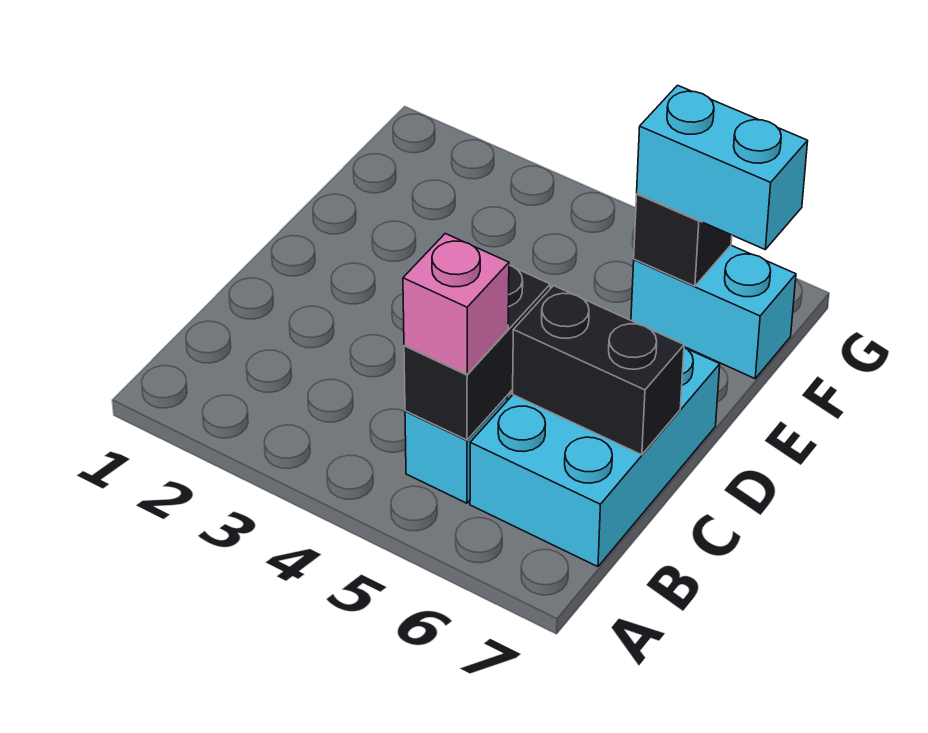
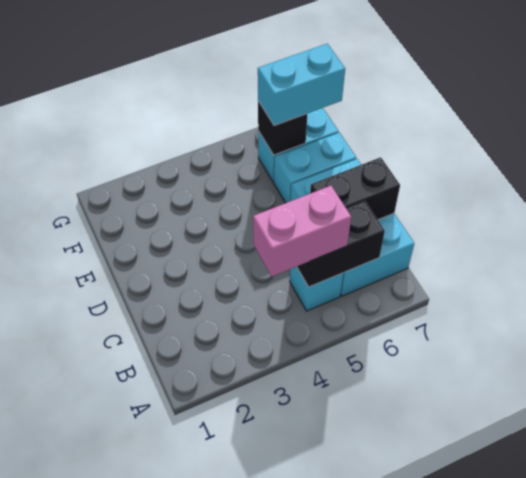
black brick B5:C5 level 2 -> black brick B5:B6 level 2
pink brick B5 level 3 -> pink brick B4:B5 level 3
none -> cyan brick E6:E7 level 1

